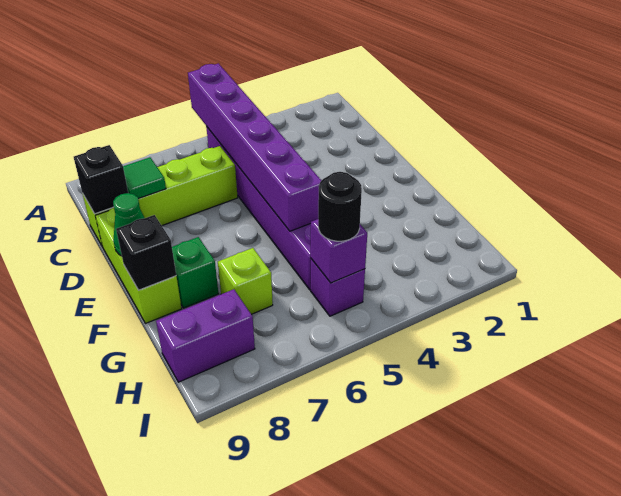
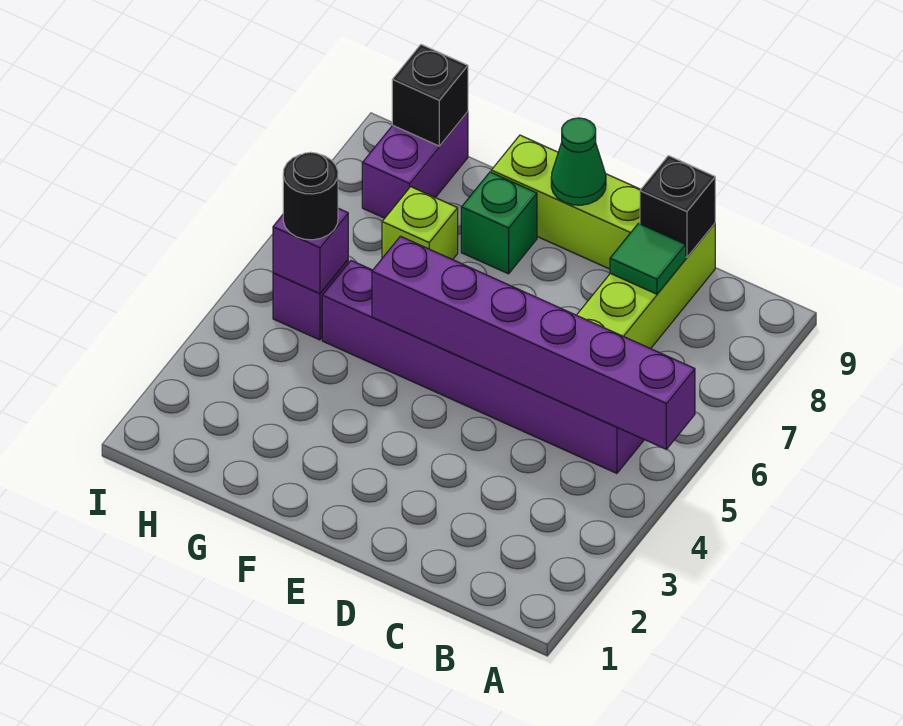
black brick F9 level 2 -> black brick H9 level 2

